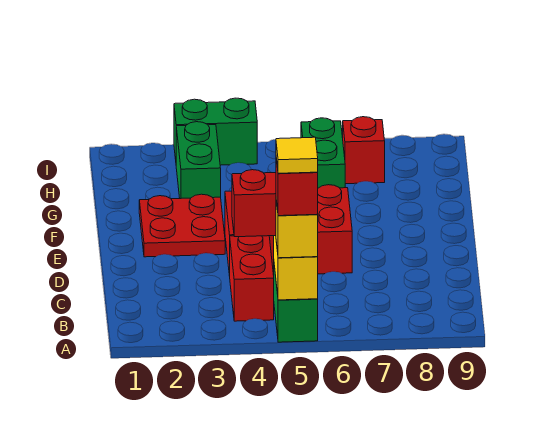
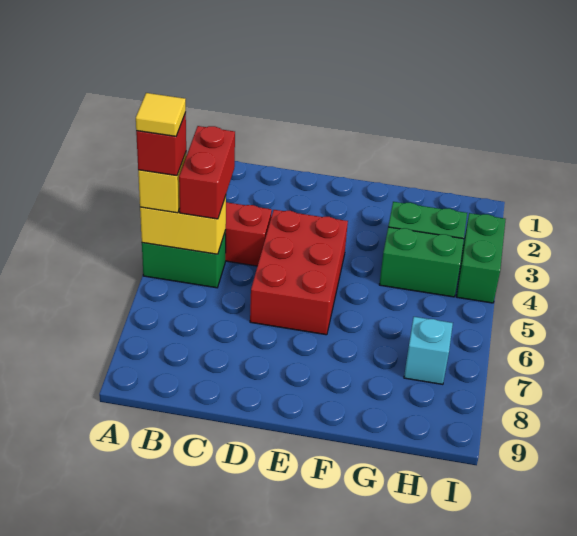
red plate E2:F3 level 1 -> none
green brick G6:H6 level 1 -> green brick G4:H4 level 1
red brick H7 level 1 -> cyan brick H7 level 1

